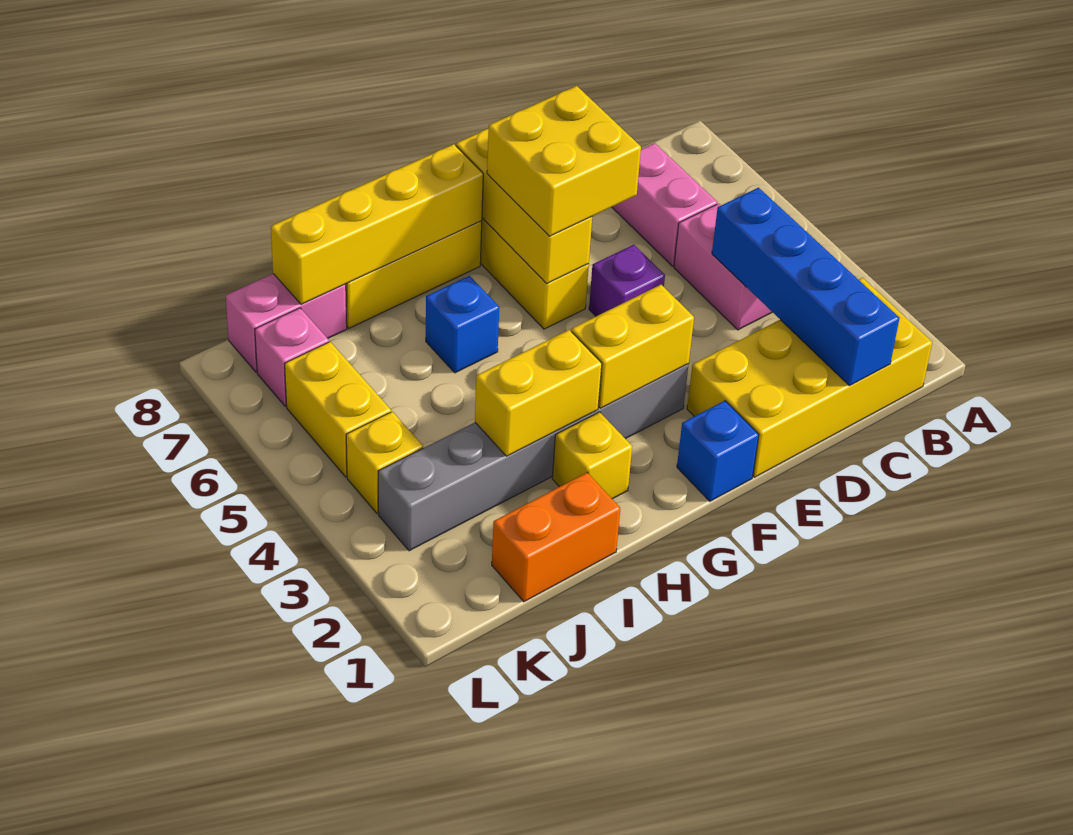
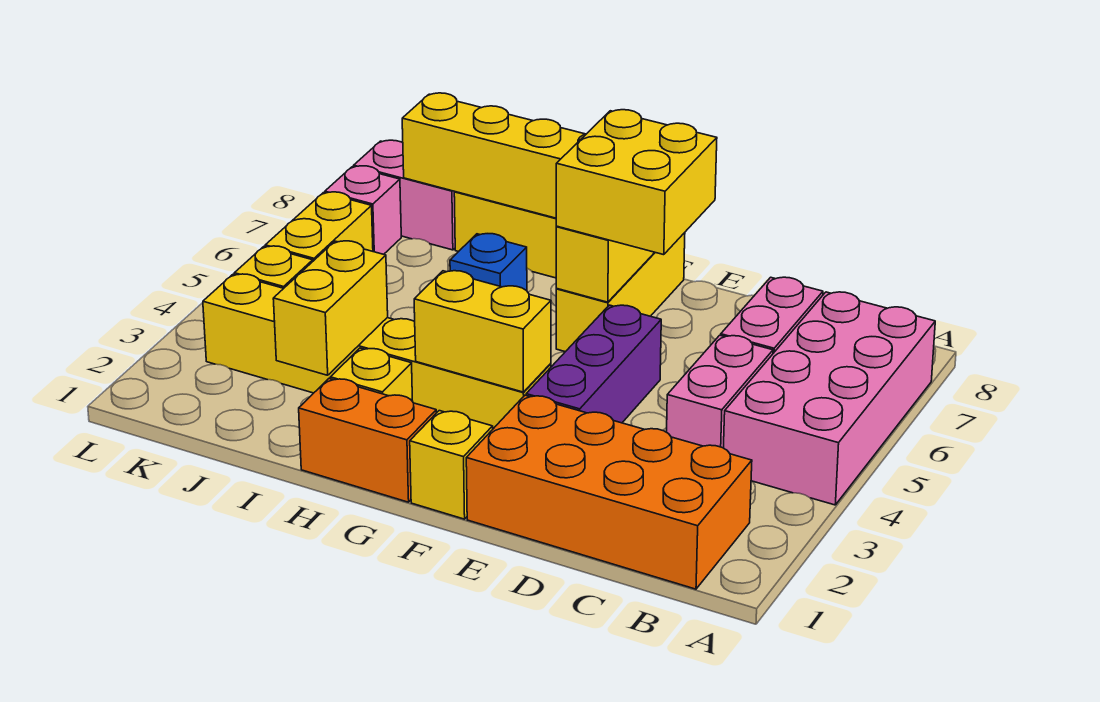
none -> pink brick A4:B7 level 1
yellow brick B1:E2 level 1 -> orange brick B1:E2 level 1
blue brick C1:C4 level 2 -> none
purple brick E5 level 1 -> purple brick E3:E5 level 1
blue brick F1 level 1 -> yellow brick F1 level 1
grey brick F3:K3 level 1 -> yellow brick F3:K3 level 1
yellow brick H3:I3 level 2 -> yellow brick I2:I3 level 2
orange brick I1:J1 level 1 -> orange brick G1:H1 level 1

